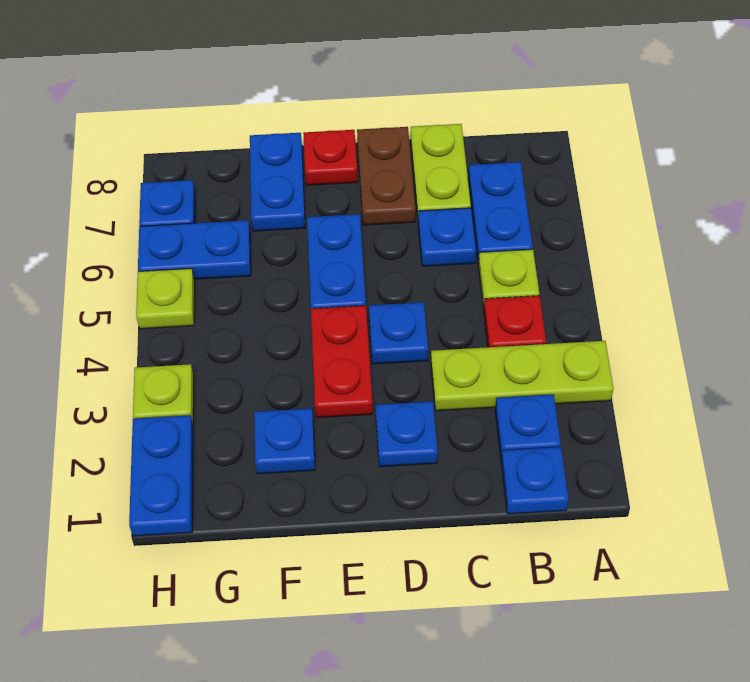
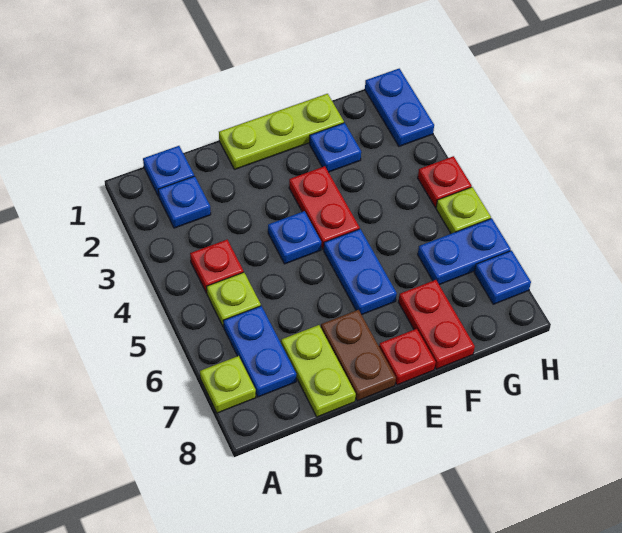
lime plate A3:C3 level 1 -> lime plate D1:F1 level 1
blue plate C6 level 1 -> none
blue plate D2 level 1 -> none
blue plate F7:F8 level 1 -> red plate F7:F8 level 1
lime plate H3 level 1 -> lime plate A7 level 1
none -> red plate H4 level 1

